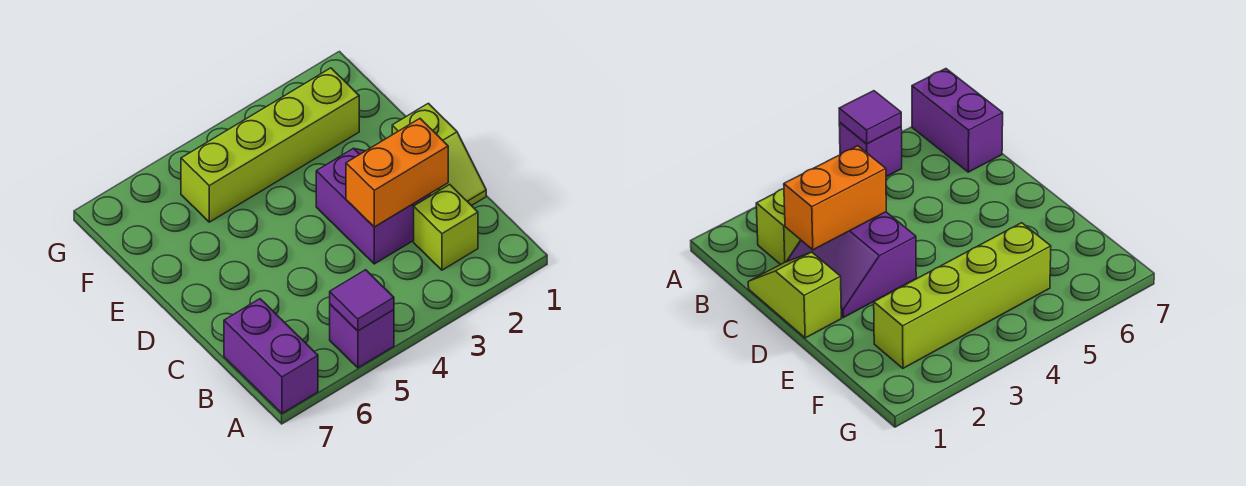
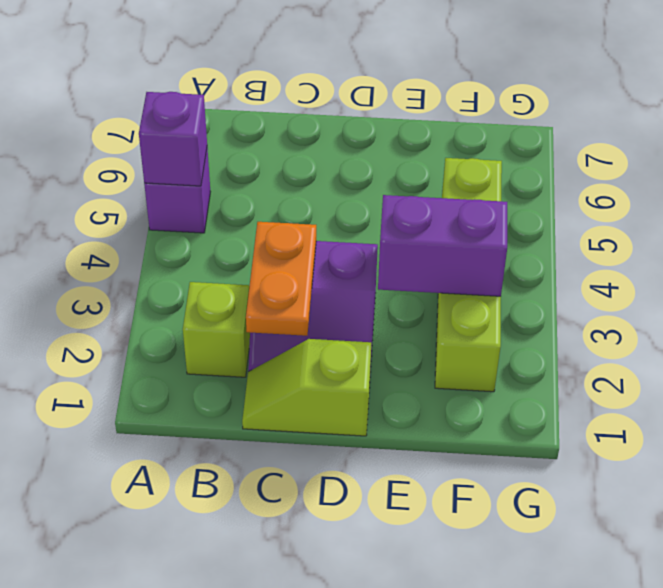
purple tile A5 level 2 -> purple brick A5 level 2
purple brick A7:B7 level 1 -> purple brick E3:F3 level 2
orange brick C2:C3 level 2 -> orange plate C2:C3 level 2

